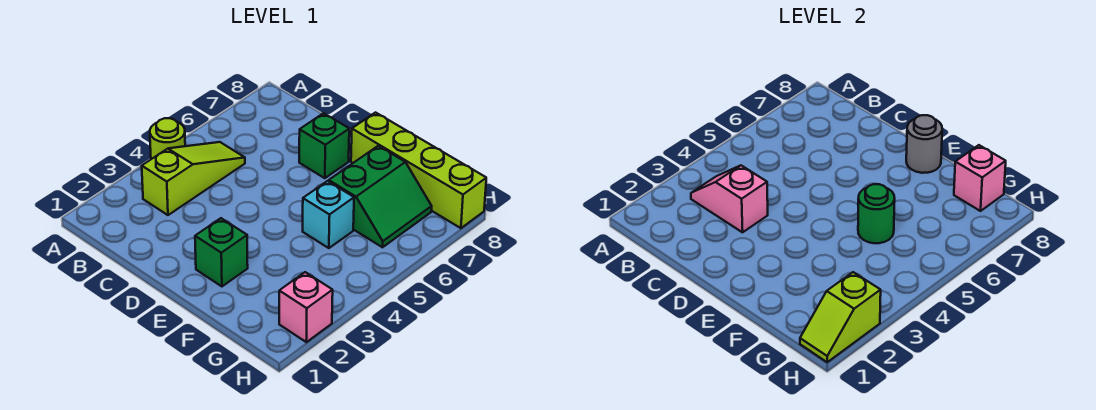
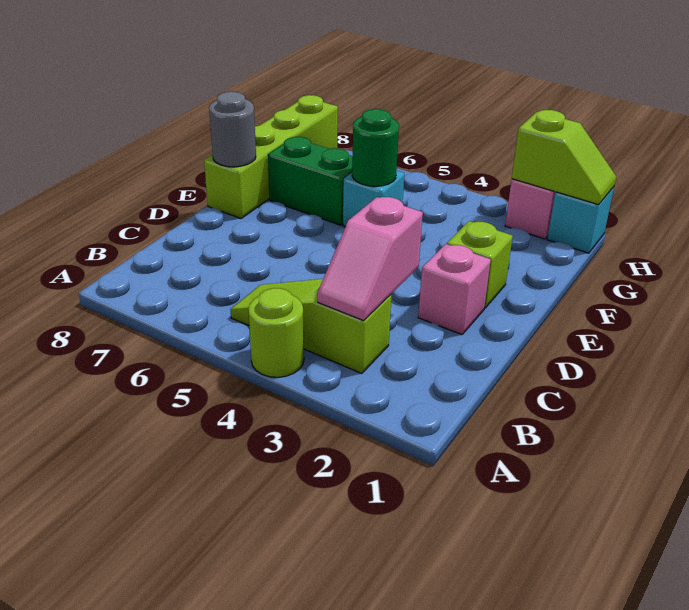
green brick D7 level 1 -> none
green brick E2 level 1 -> lime brick E2 level 1
pink brick G8 level 2 -> pink brick D2 level 1
none -> cyan brick H1 level 1

